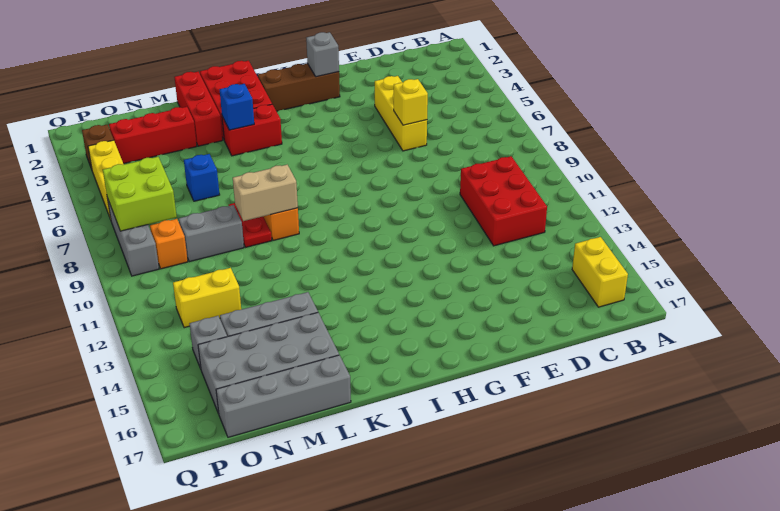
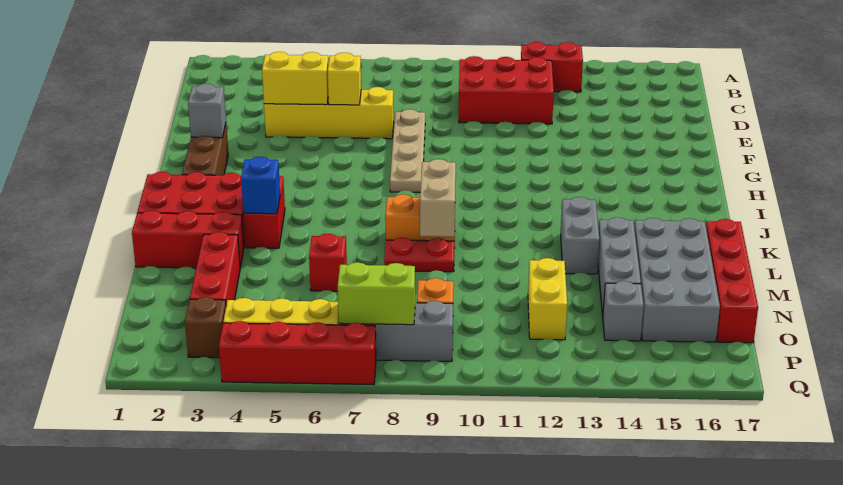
none -> red brick B12:B13 level 1
yellow brick B15:B16 level 1 -> yellow brick E4:E5 level 2
yellow brick E4:E6 level 1 -> yellow brick E4:E7 level 1
none -> tan plate E8:H8 level 1
grey brick L17:O17 level 1 -> red brick L17:O17 level 1
blue brick M6 level 1 -> red brick M6 level 1
grey brick M9:N9 level 1 -> grey brick K13:L13 level 1
lime brick O7:P8 level 2 -> lime brick P7:P8 level 2
none -> red brick Q4:Q7 level 1

